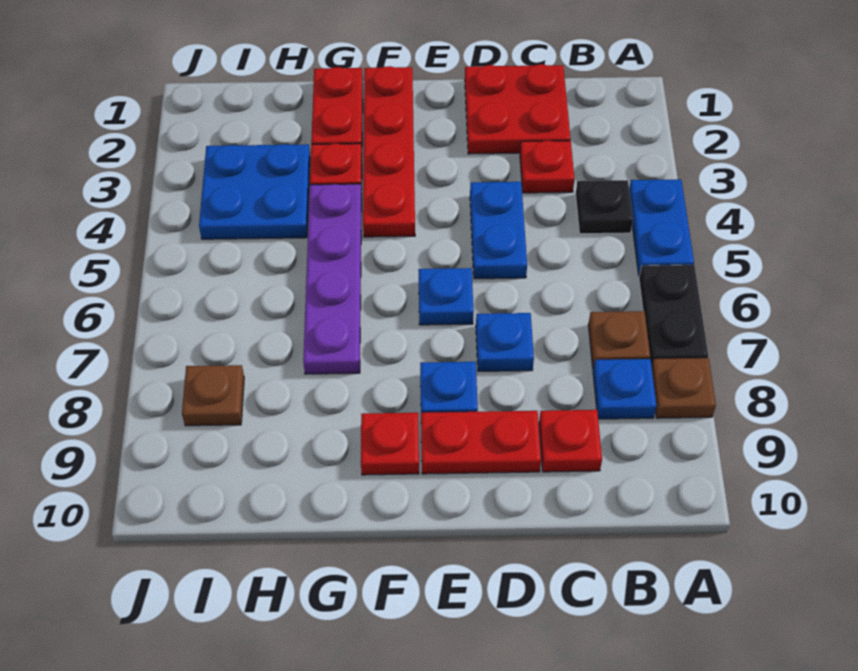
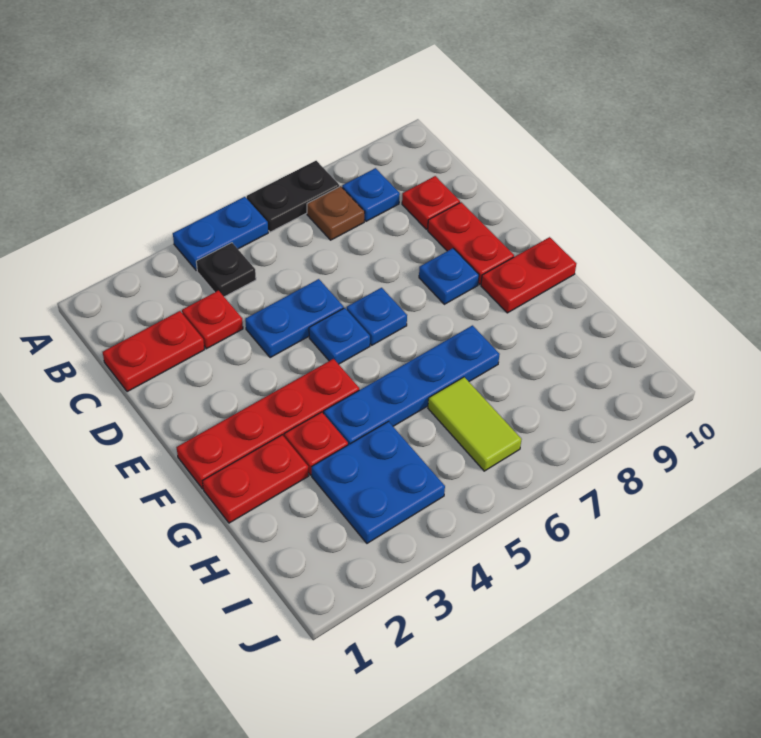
brown plate A8 level 1 -> none
red plate C1:D2 level 1 -> red plate C1:C2 level 1
blue plate D7 level 1 -> blue plate E5 level 1
red plate F9 level 1 -> red plate F9:F10 level 1
purple plate G4:G7 level 1 -> blue plate G4:G7 level 1
none -> lime tile H6:I6 level 1
brown plate I8 level 1 -> none

